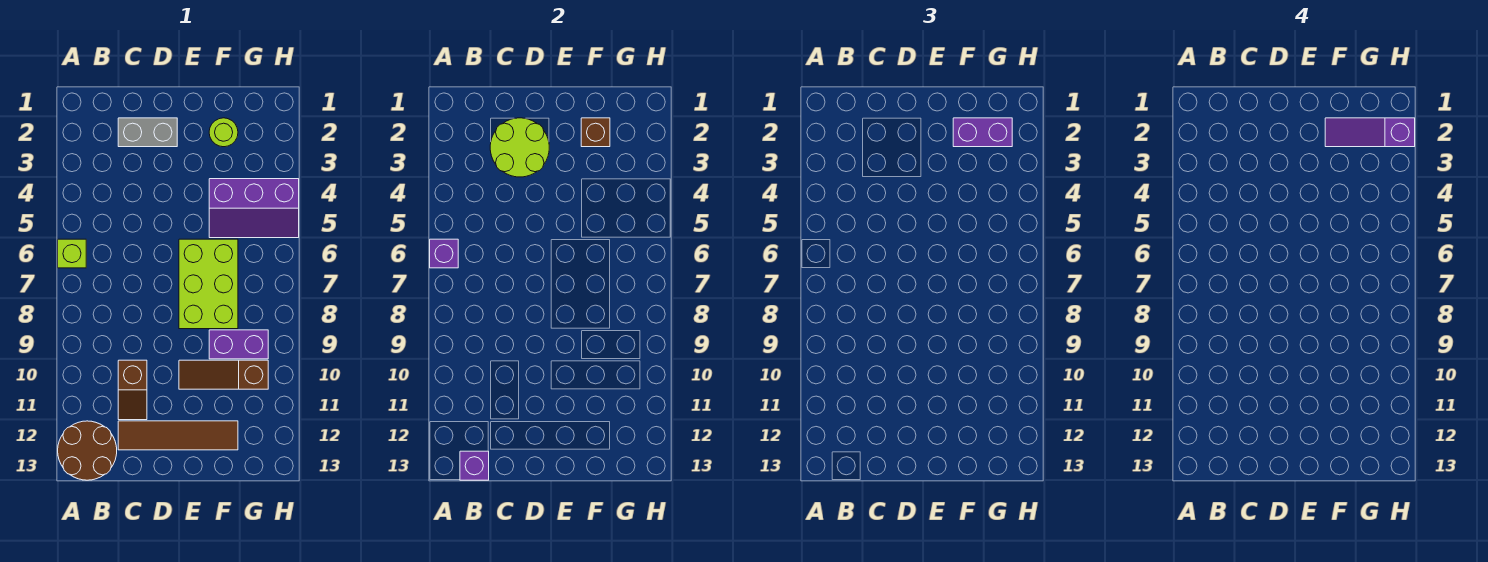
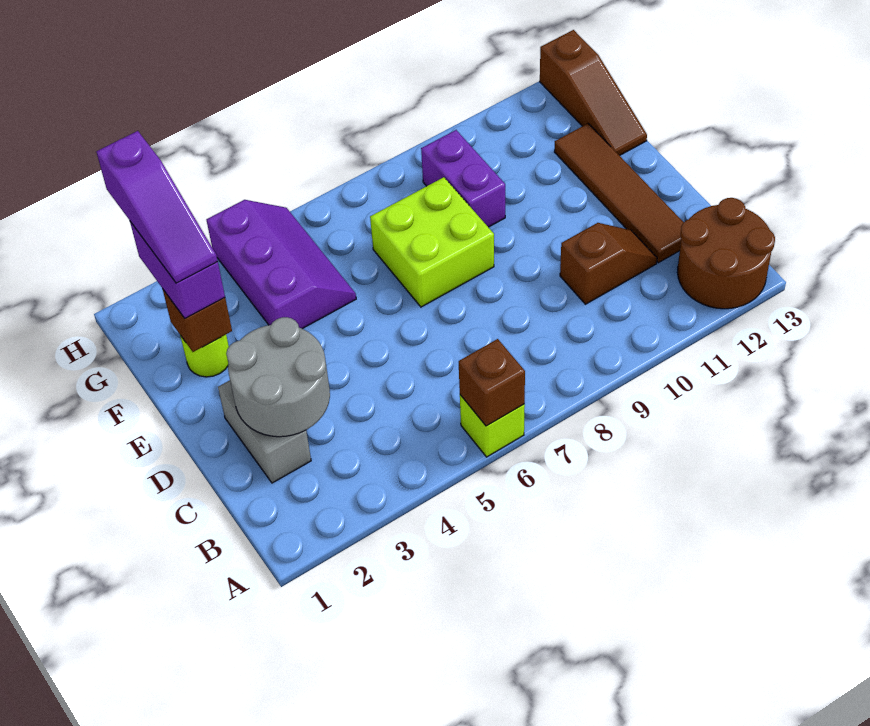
purple brick A6 level 2 -> brown brick A6 level 2
purple brick B13 level 2 -> none
lime round brick C2:D3 level 2 -> grey round brick C2:D3 level 2
lime brick E6:F8 level 1 -> lime brick E7:F8 level 1
brown slope E10:G10 level 1 top G -> brown slope F13:H13 level 1 top H

